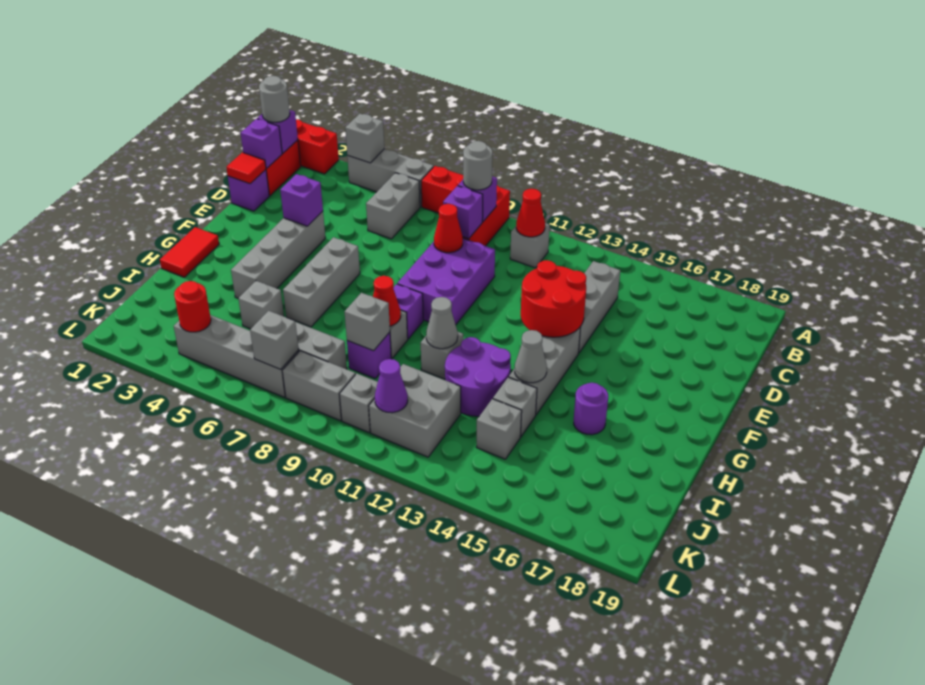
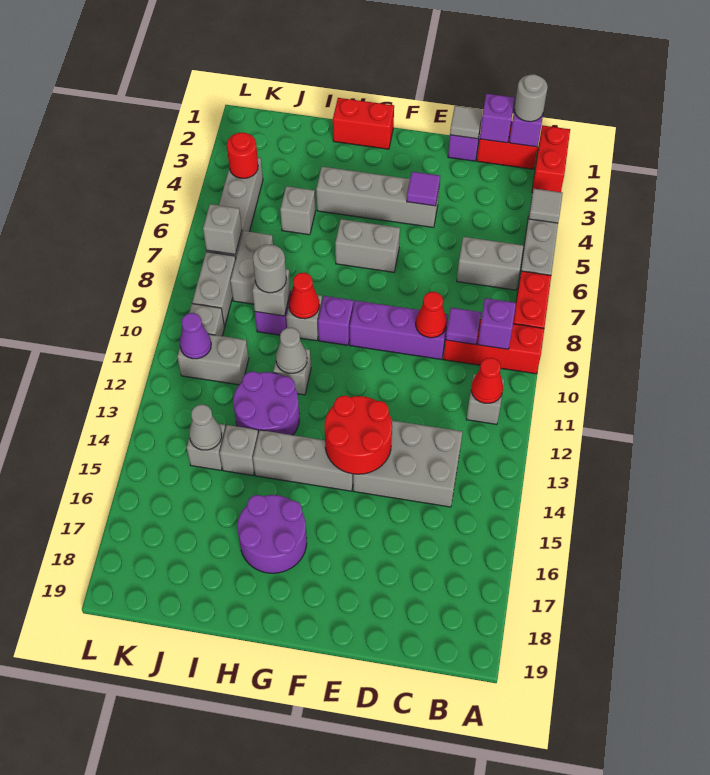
grey brick A4 level 2 -> grey tile A4 level 2
grey round brick B9 level 3 -> grey round brick I9 level 3
purple brick C9 level 2 -> purple tile C9 level 2
grey brick C14:E14 level 1 -> grey brick C13:E14 level 1
red tile D1 level 2 -> grey tile D1 level 2
purple brick D9:F10 level 1 -> purple brick D9:F9 level 1
purple brick E4 level 2 -> purple tile E4 level 2
grey brick F6:H6 level 1 -> grey brick F6:G6 level 1
red tile G1:H1 level 1 -> red brick G1:H1 level 1
grey cone H14 level 2 -> grey cone J14 level 2
purple round brick H16 level 1 -> purple round brick G16:H17 level 1
grey brick J11:K12 level 1 -> grey brick J11:K11 level 1

